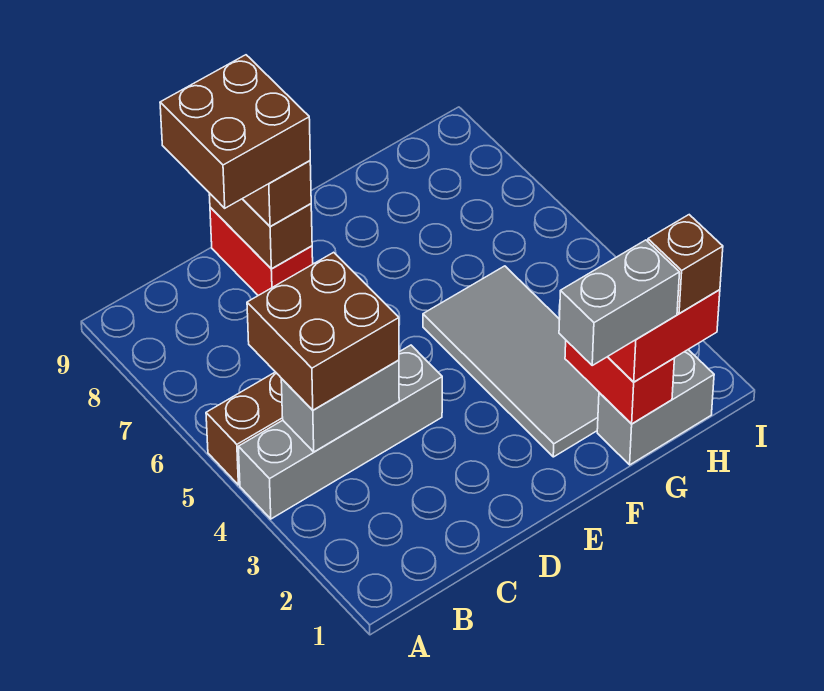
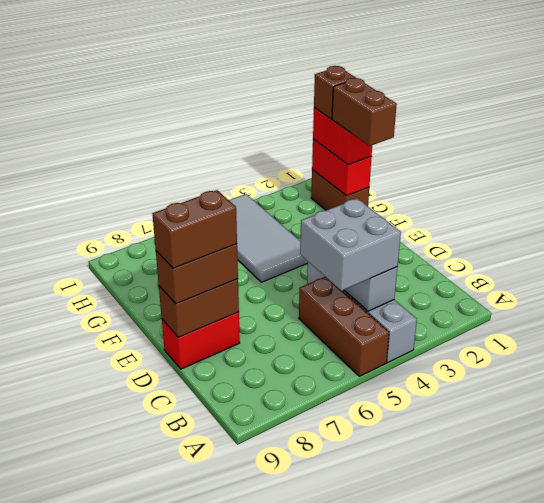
brown brick B4:C5 level 3 -> grey brick B4:C5 level 3
brown brick C8:D9 level 4 -> brown brick D8:D9 level 4
grey brick F1:G1 level 4 -> brown brick F1:G1 level 4
grey tile F2:G5 level 1 -> grey tile F4:I5 level 1
grey brick G1:H1 level 1 -> brown brick G1:H1 level 1
red brick G1:G2 level 2 -> red brick G1:H1 level 2

